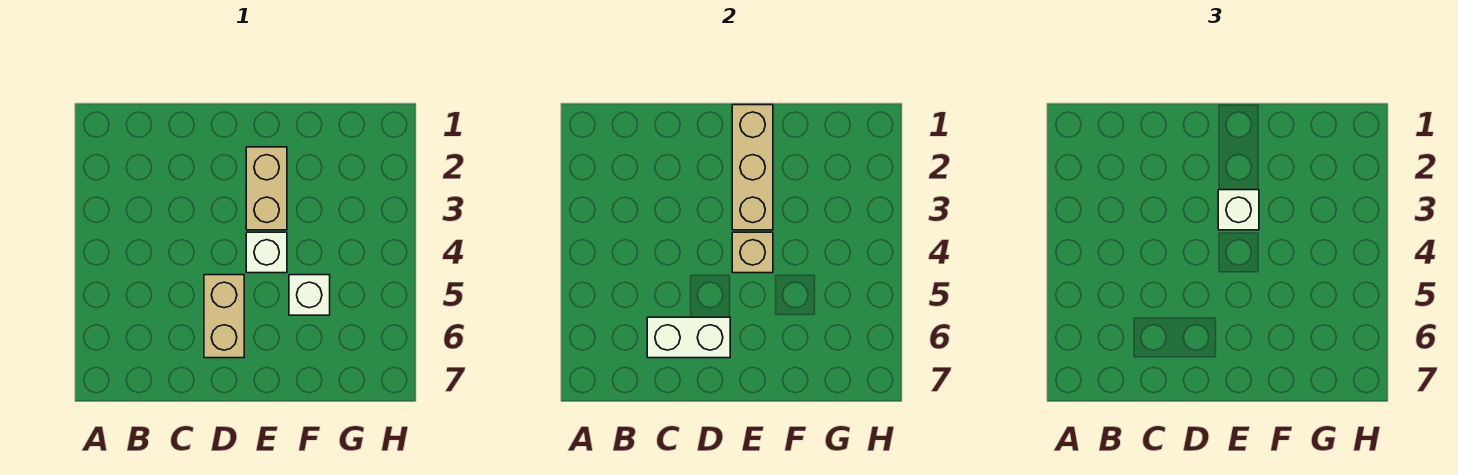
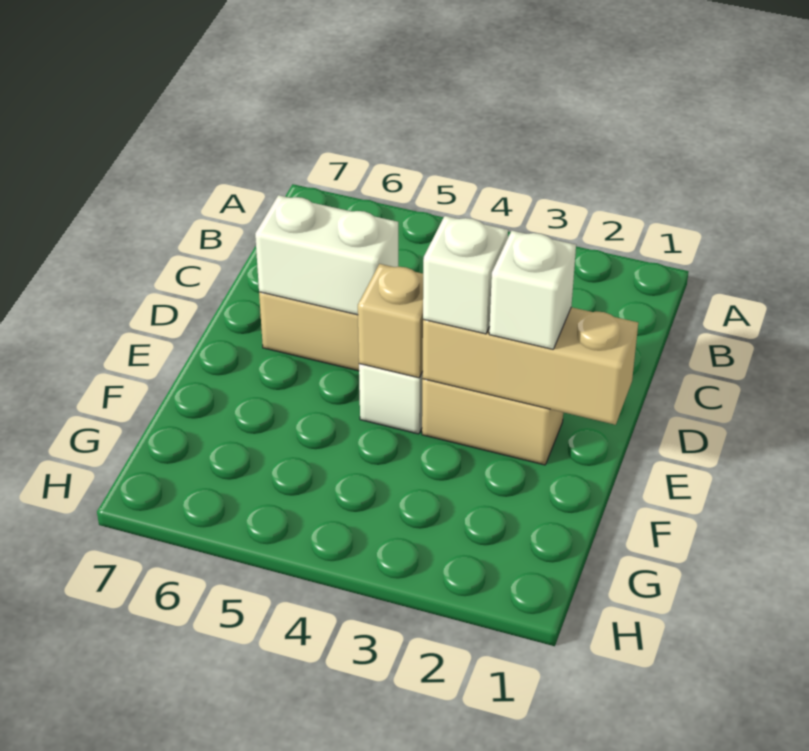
white brick C6:D6 level 2 -> white brick D5:D6 level 2
white brick F5 level 1 -> white brick E2 level 3

